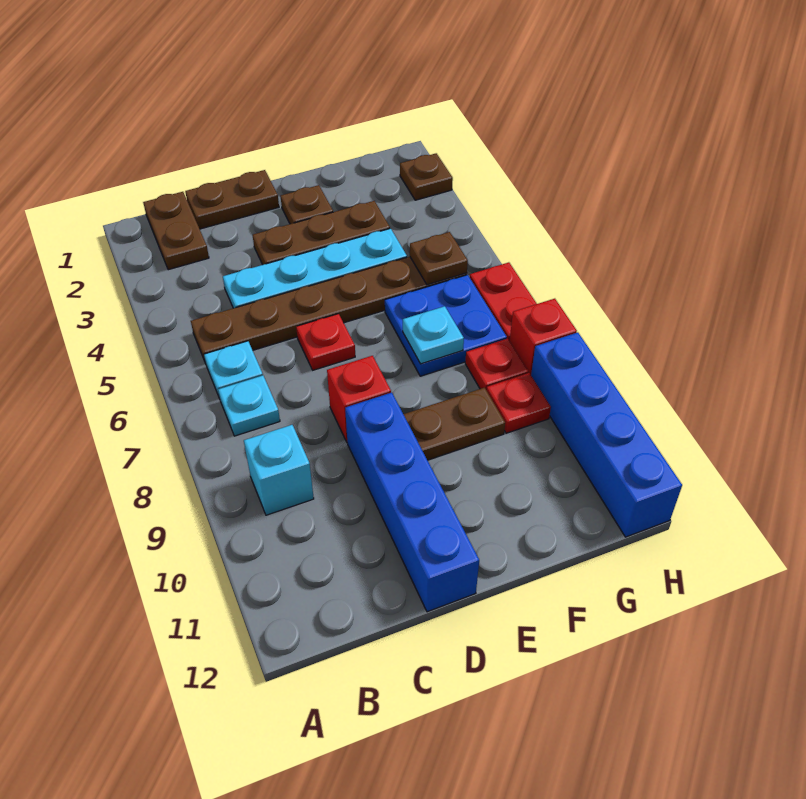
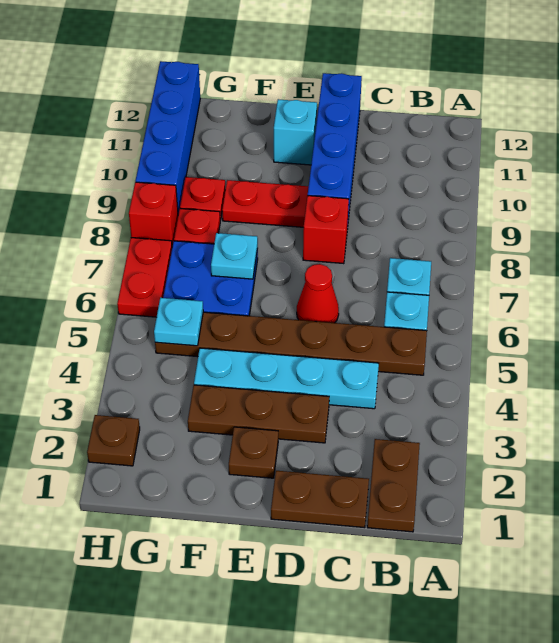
cyan brick B9 level 1 -> cyan brick E11 level 1
red plate D6 level 1 -> red cone D6 level 1
brown plate E9:F9 level 1 -> red plate E9:F9 level 1
brown plate G5 level 2 -> cyan plate G5 level 2

